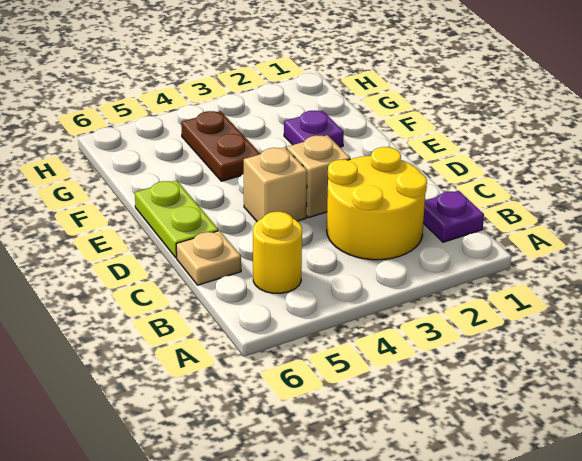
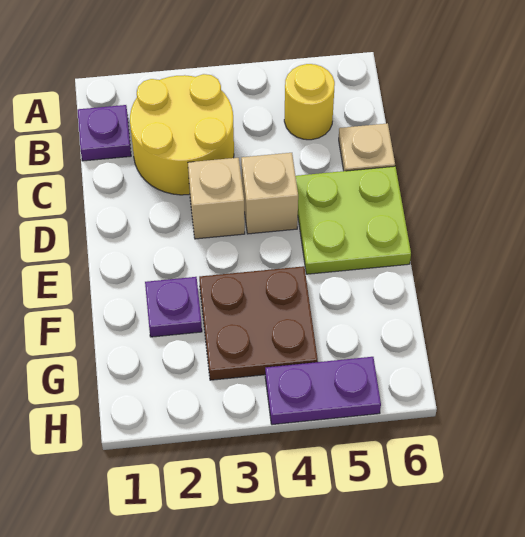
lime plate D6:E6 level 1 -> lime plate D5:E6 level 1
brown plate F4:G4 level 1 -> brown plate F3:G4 level 1
none -> purple plate H4:H5 level 1

